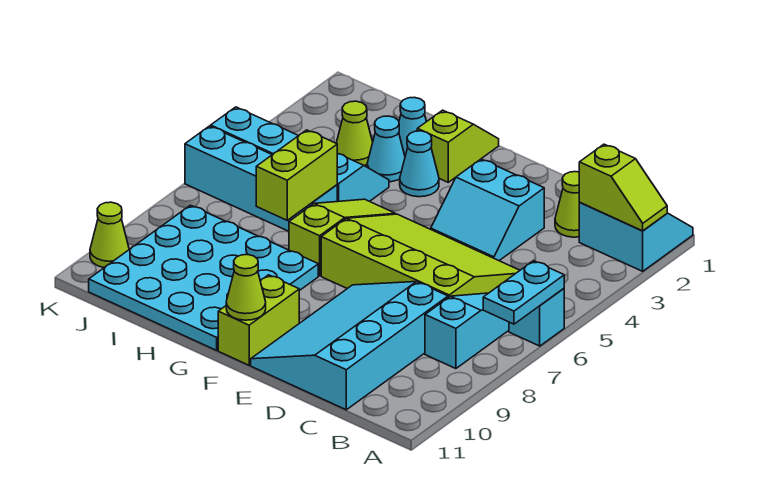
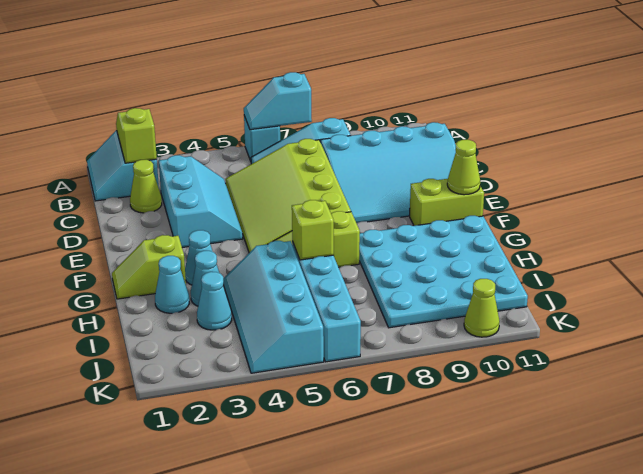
cyan plate A6:A7 level 2 -> cyan slope A6:A7 level 2 top 7
cyan slope D3:E4 level 1 top 3 -> cyan slope C3:E4 level 1 top 3
lime brick H6:H7 level 2 -> lime brick H6 level 2
lime cone I3 level 1 -> cyan cone I3 level 1

